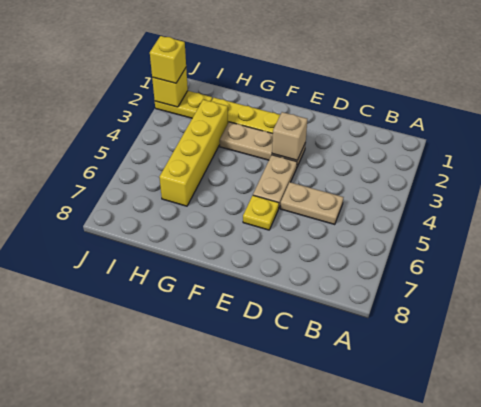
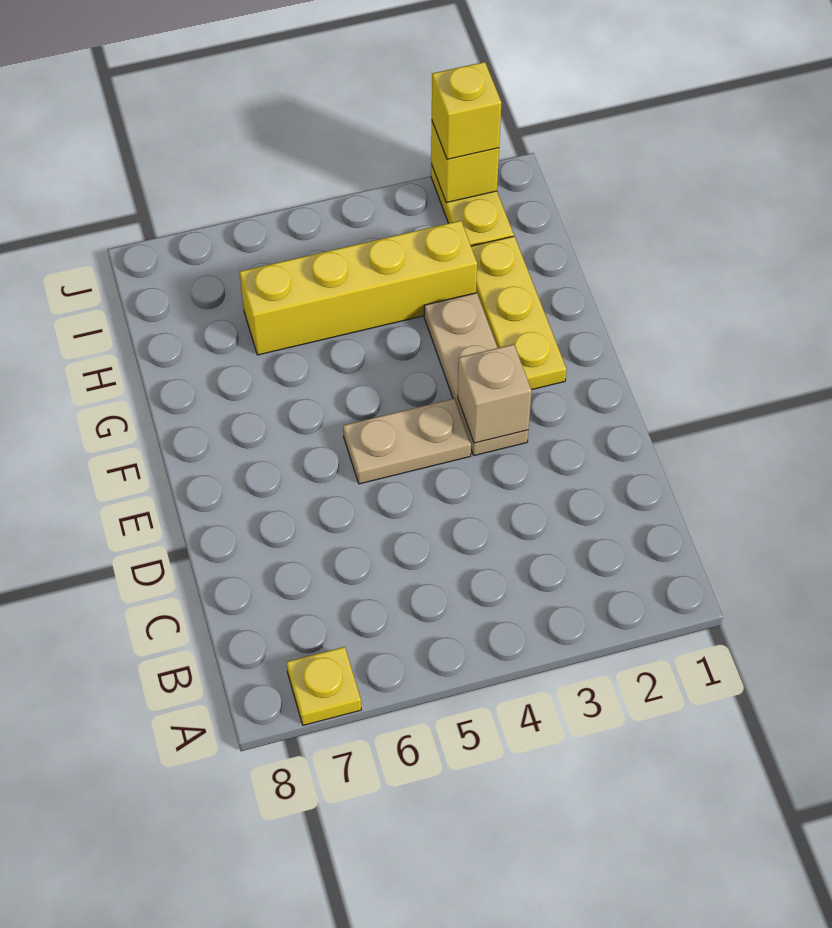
tan plate C5:D5 level 1 -> none
yellow plate E6 level 1 -> yellow plate A7 level 1

